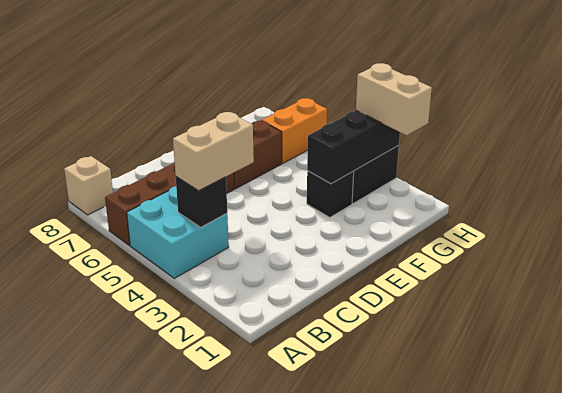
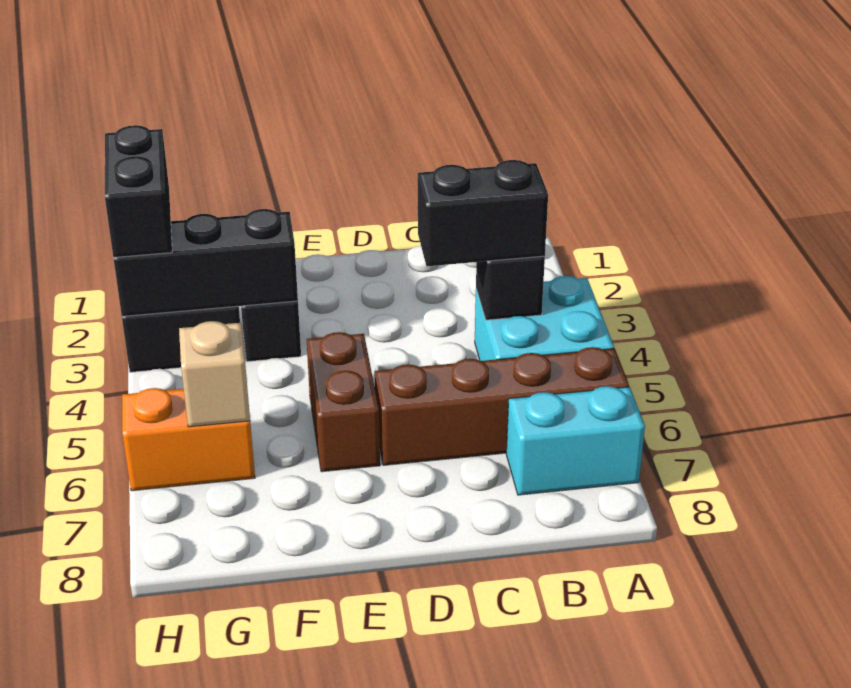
none -> cyan brick A7:B7 level 1
tan brick A8 level 1 -> tan brick G6 level 2
tan brick B4:C4 level 3 -> black brick B4:C4 level 3
brown brick E6:F6 level 1 -> brown brick E5:E6 level 1
tan brick H2:H3 level 3 -> black brick H2:H3 level 3

